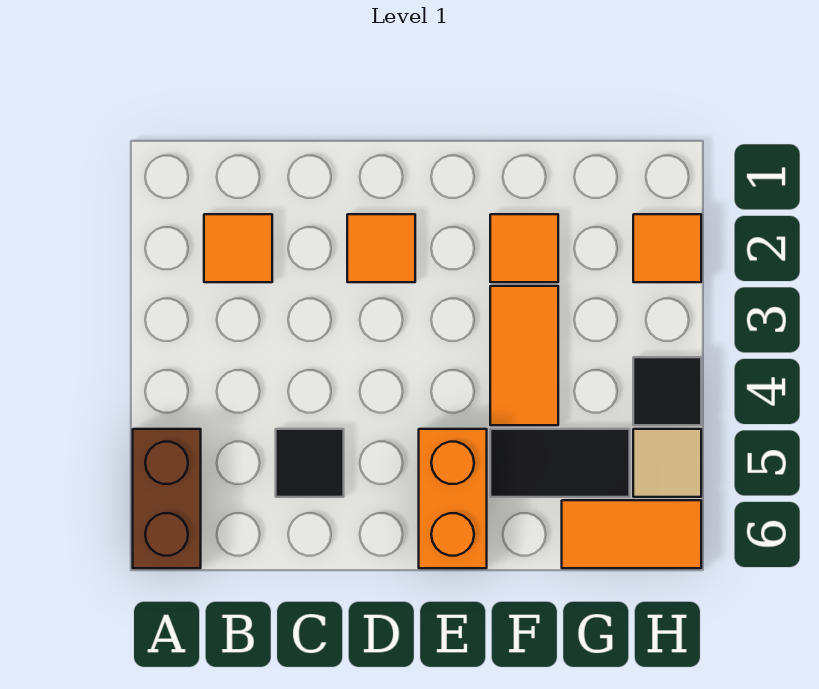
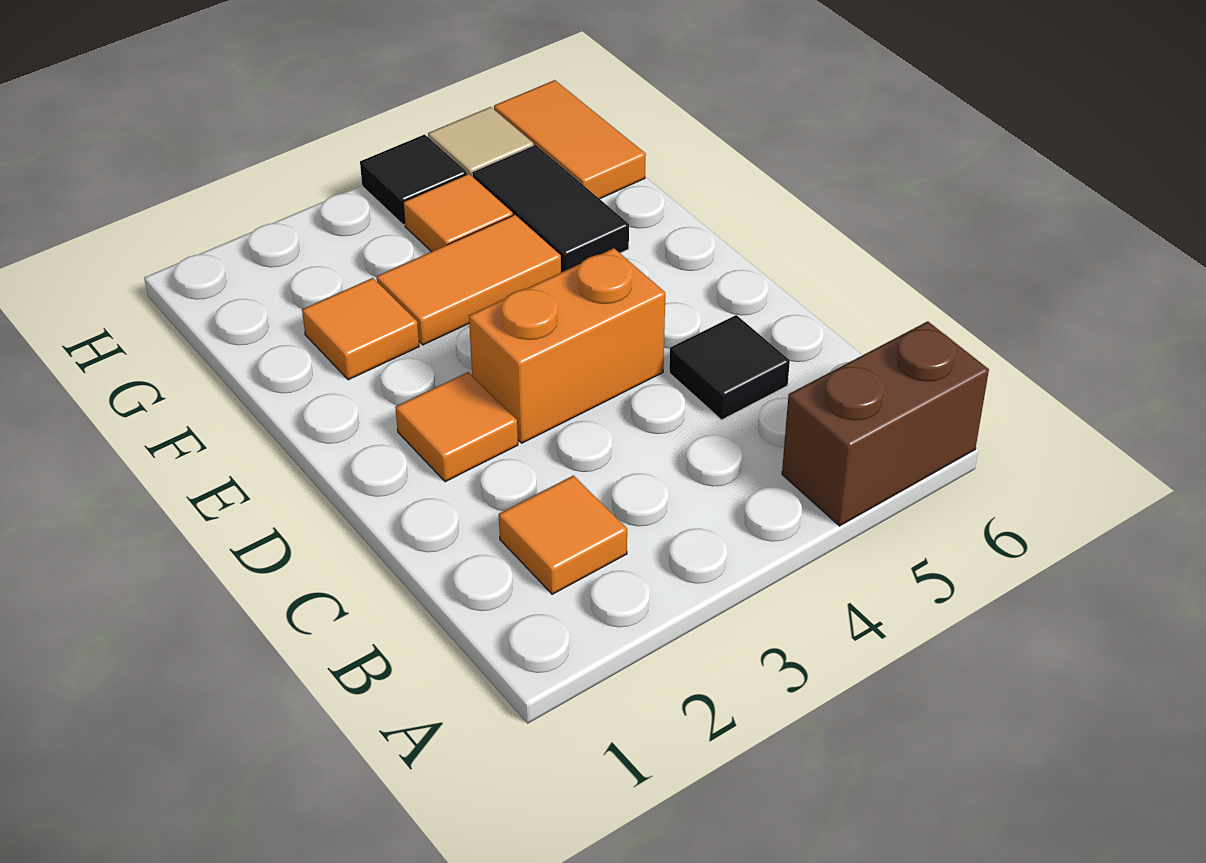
orange brick E5:E6 level 1 -> orange brick D3:D4 level 1
orange tile H2 level 1 -> orange tile G4 level 1

